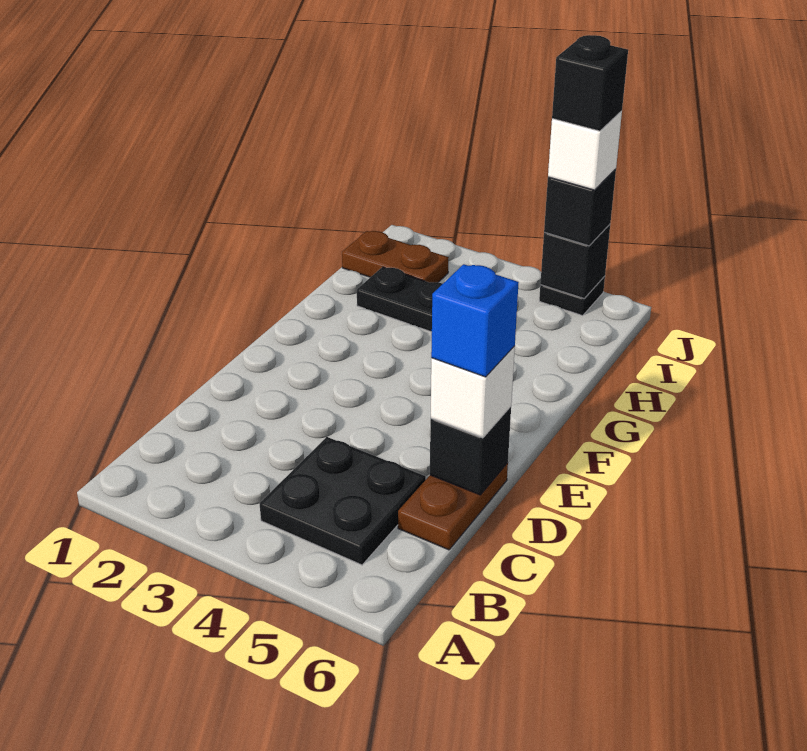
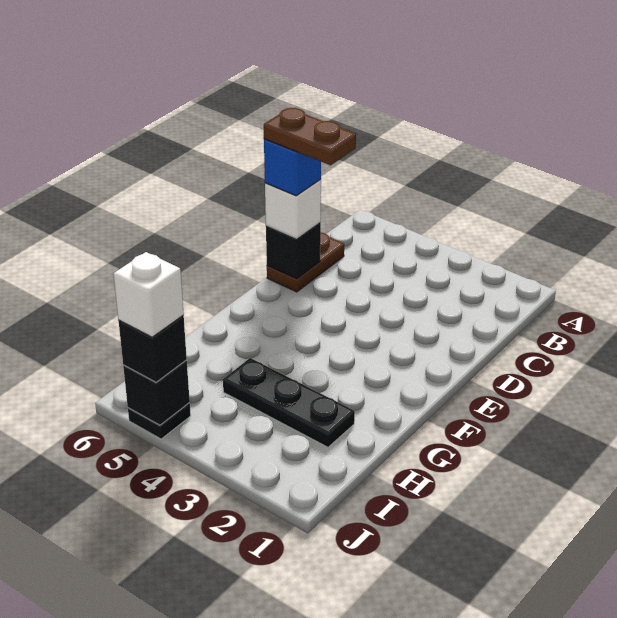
black plate B4:C5 level 1 -> none
brown plate I1:I2 level 1 -> brown plate D5:D6 level 5
black brick J5 level 5 -> none

